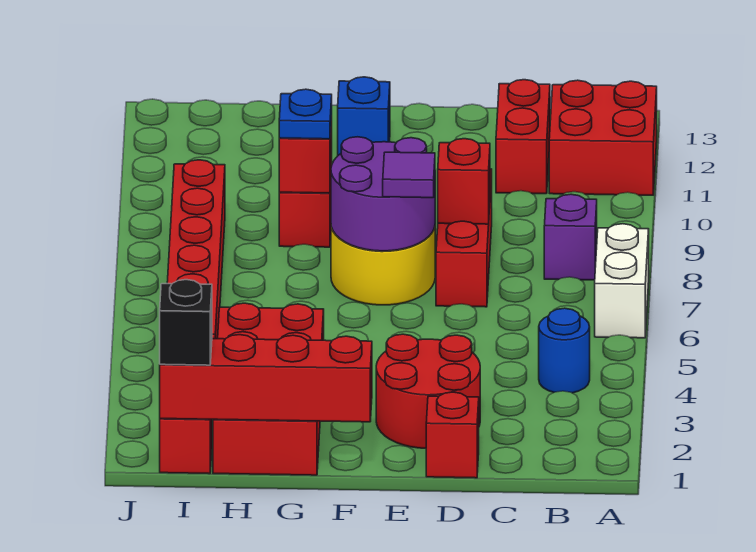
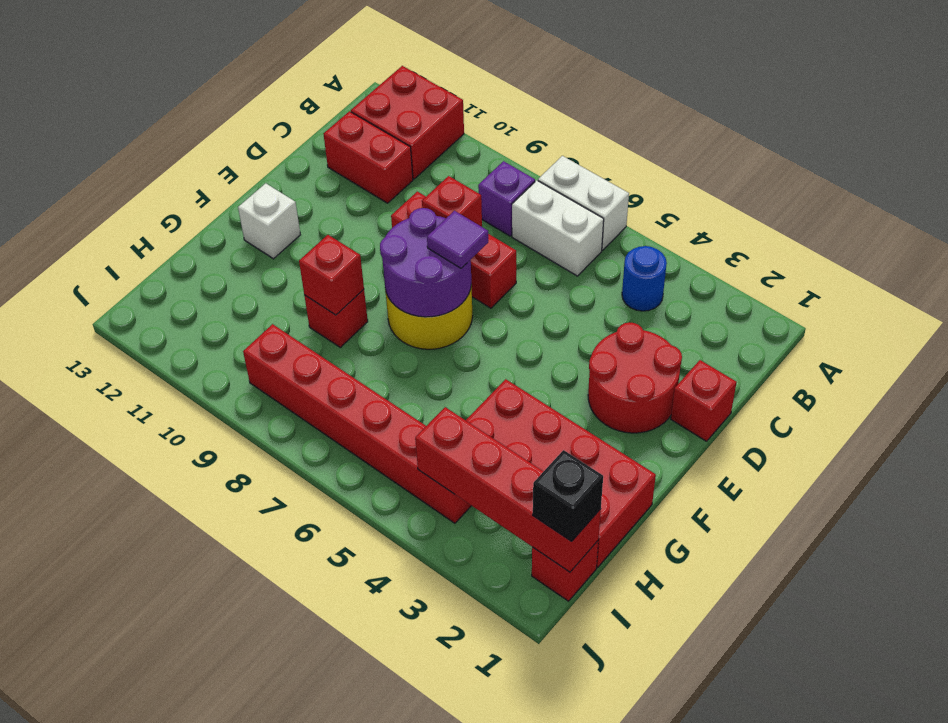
none -> white brick B6:B7 level 1
red brick F1:I1 level 2 -> red brick I1:I4 level 2
blue brick F12 level 1 -> white brick F12 level 1
blue plate G9 level 3 -> none

